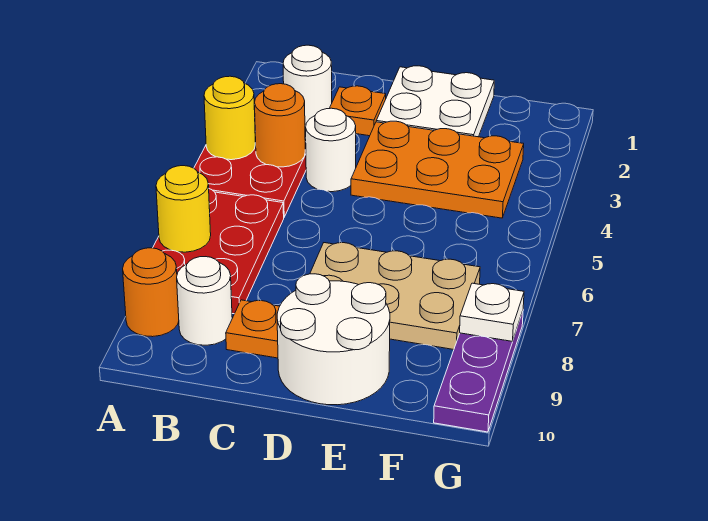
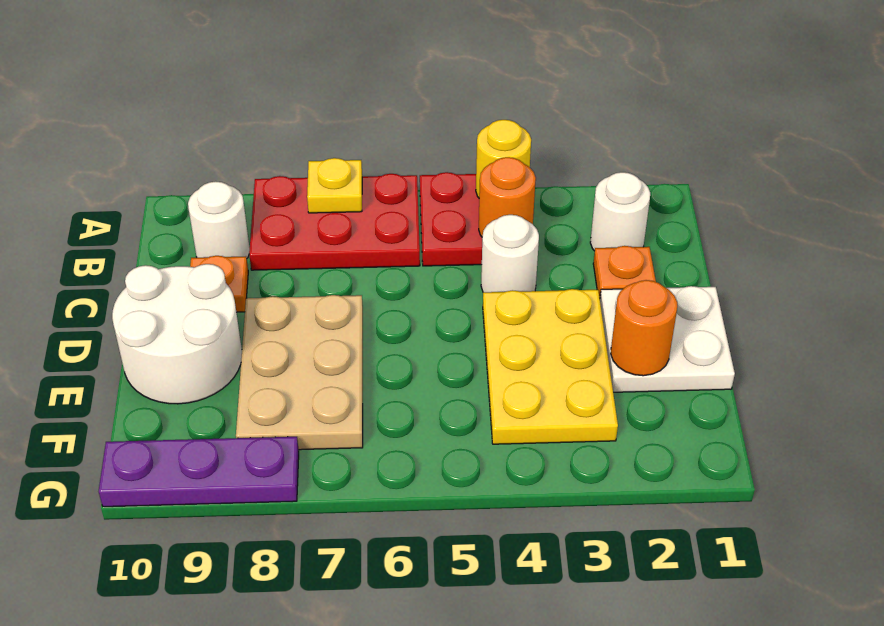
yellow round brick A7 level 2 -> yellow plate A7 level 2
orange round brick A9 level 1 -> orange round brick E2 level 2
orange plate D3:F4 level 1 -> yellow plate D3:F4 level 1
white plate G8 level 2 -> none

